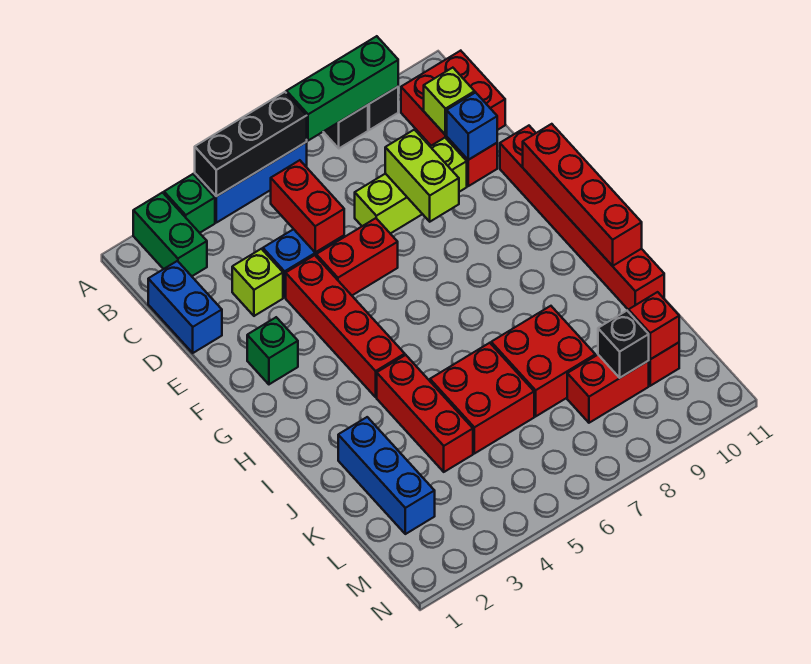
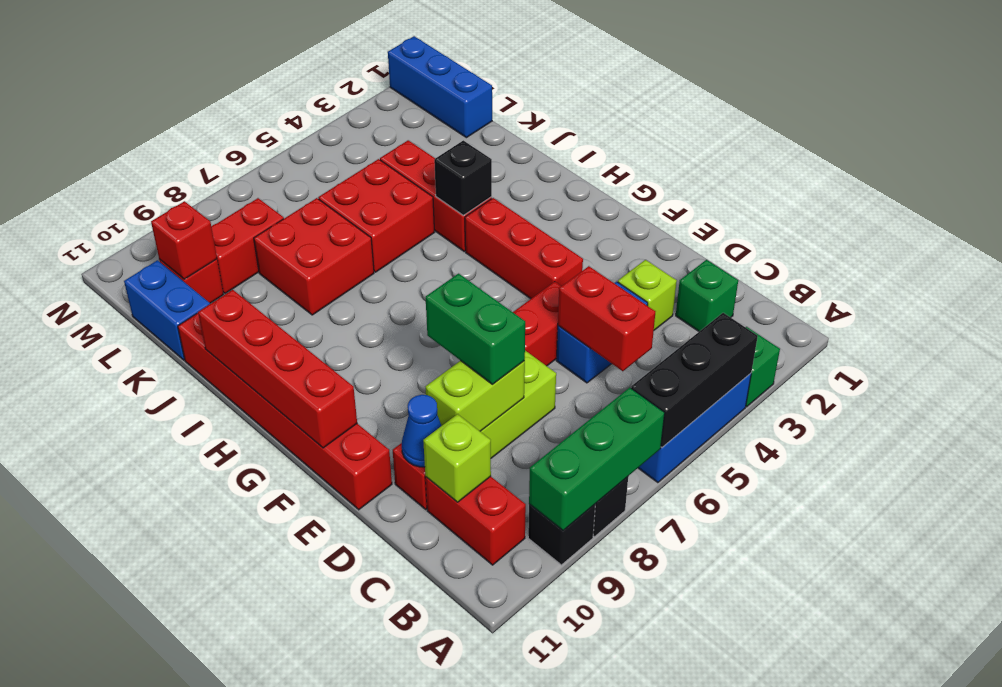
green brick A2:B2 level 1 -> green brick D8:E8 level 3
red brick B10:C11 level 1 -> red brick B10:C10 level 1
blue brick C1:D1 level 1 -> blue brick K11:L11 level 1
lime brick D8:E8 level 2 -> lime brick D8:D9 level 2
blue brick D10 level 2 -> blue cone D10 level 2
red brick E4:H4 level 1 -> red brick F4:H4 level 1
green brick F2 level 1 -> green brick C2 level 1
blue brick J2:L2 level 1 -> blue brick L1:N1 level 1
black brick L9 level 2 -> black brick I4 level 2

